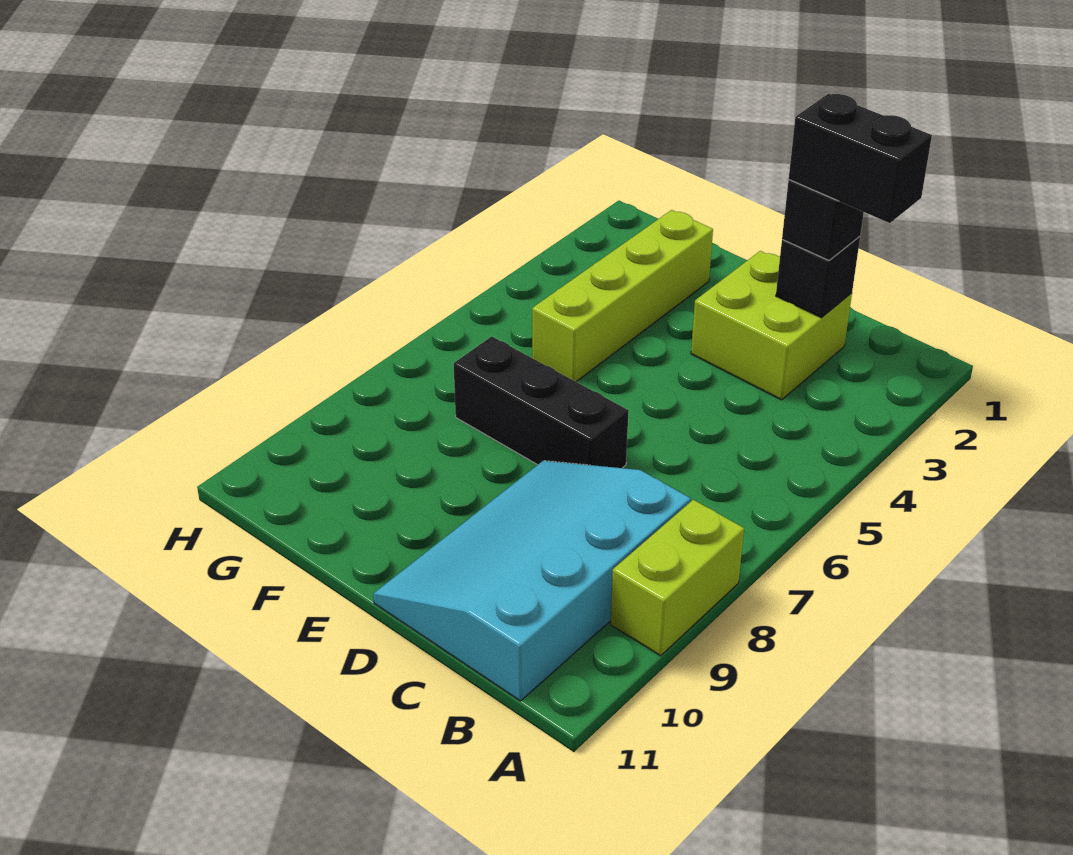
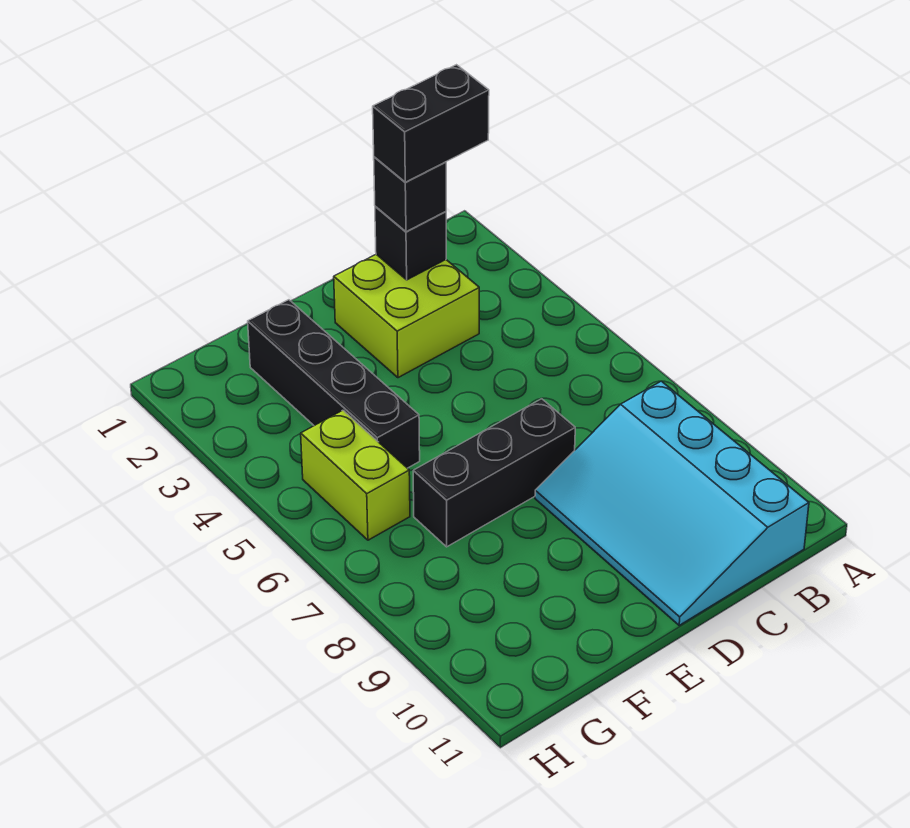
lime brick A8:A9 level 1 -> lime brick G5:G6 level 1
lime brick F2:F5 level 1 -> black brick F2:F5 level 1

